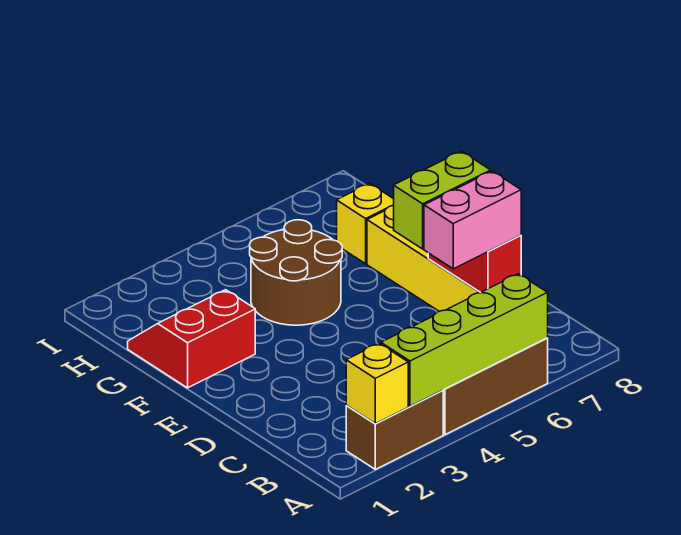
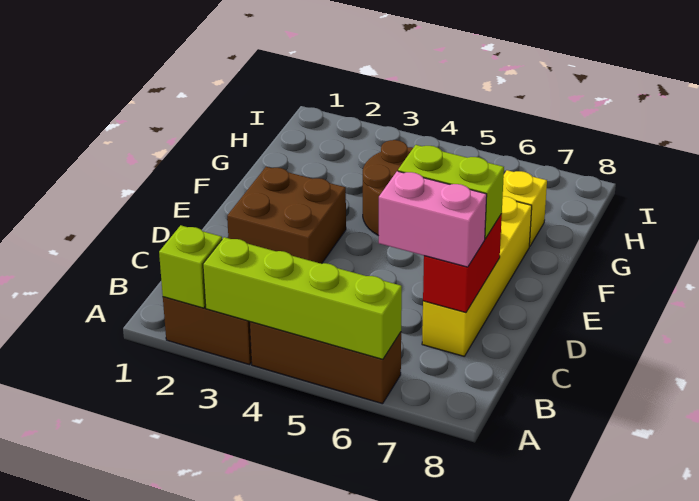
yellow brick A2 level 2 -> lime brick A2 level 2
none -> brown brick D2:E3 level 1
red slope F1:G2 level 1 top F -> none

